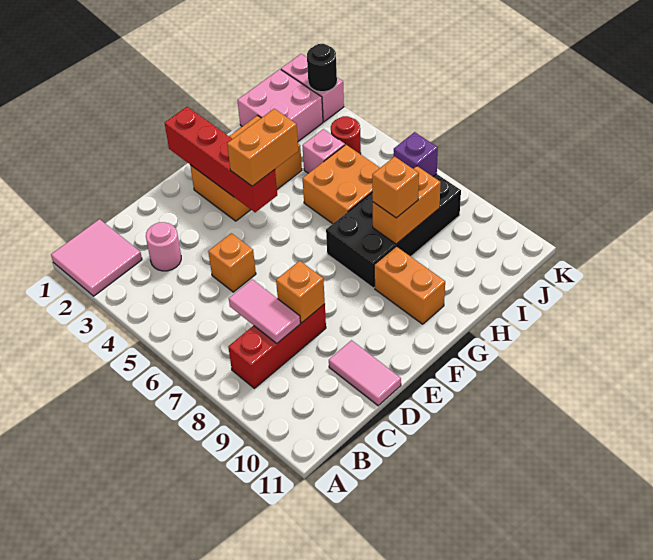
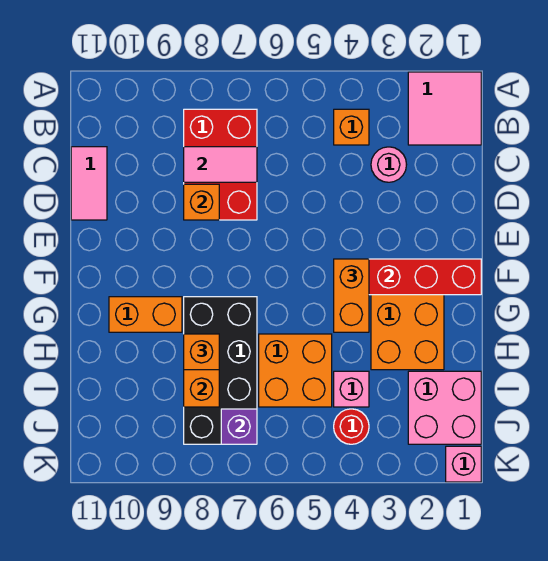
red brick B8:D8 level 1 -> red brick B7:D8 level 1
orange brick D5 level 1 -> orange brick B4 level 1
pink tile D10:D11 level 1 -> pink tile C11:D11 level 1
pink brick K1:K2 level 1 -> pink brick K1 level 1
black round brick K2 level 2 -> none

